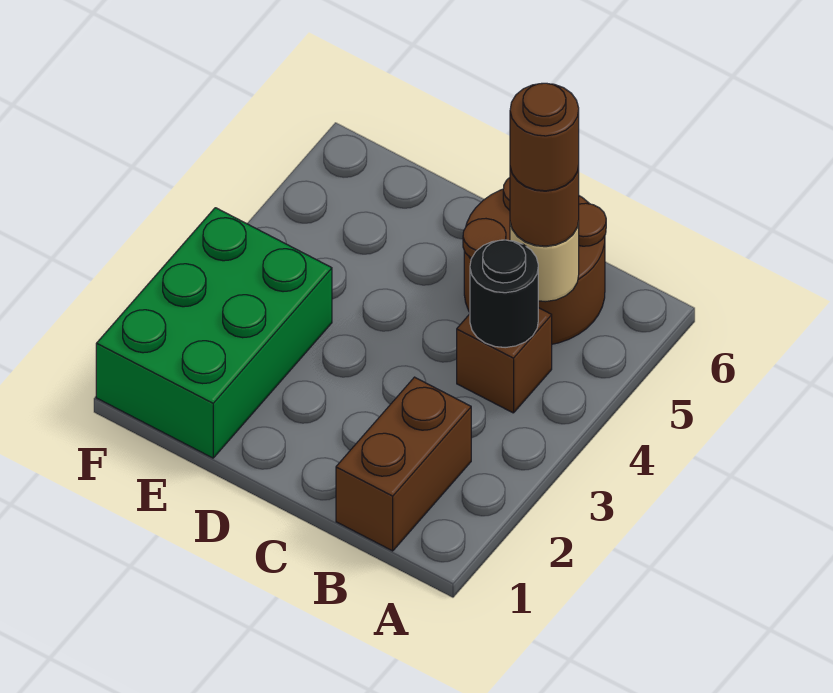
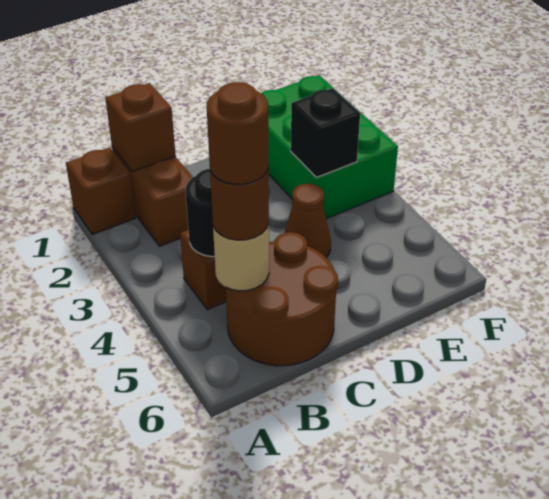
none -> brown brick A1 level 1
none -> brown brick B1 level 2
none -> brown cone D4 level 1
none -> black brick E3 level 2

